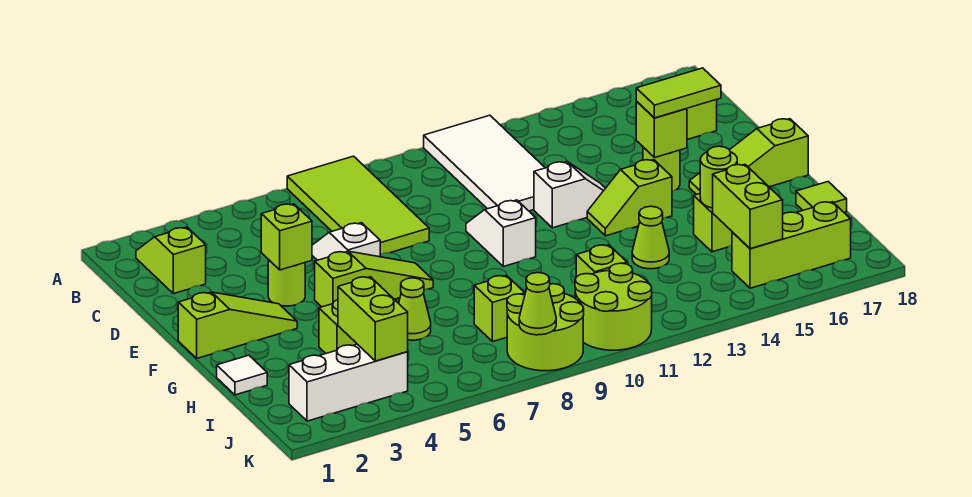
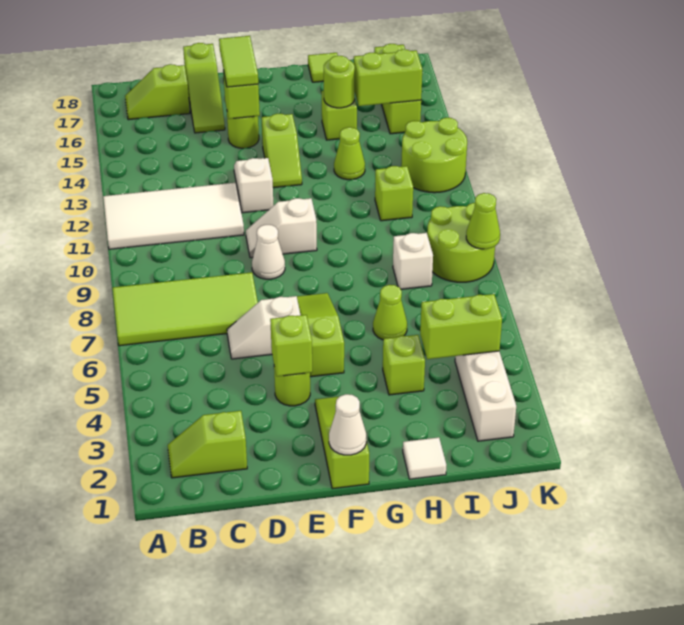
none -> white cone E9 level 1
none -> white cone F1 level 2
lime slope F16:F18 level 1 top 18 -> lime slope D16:D18 level 1 top 18
lime brick I8 level 1 -> white brick I8 level 1
lime round brick J10:K11 level 1 -> lime round brick J12:K13 level 1

